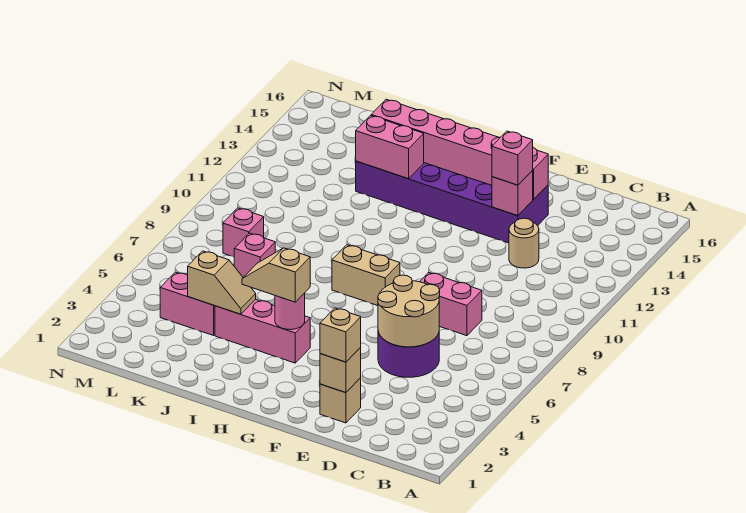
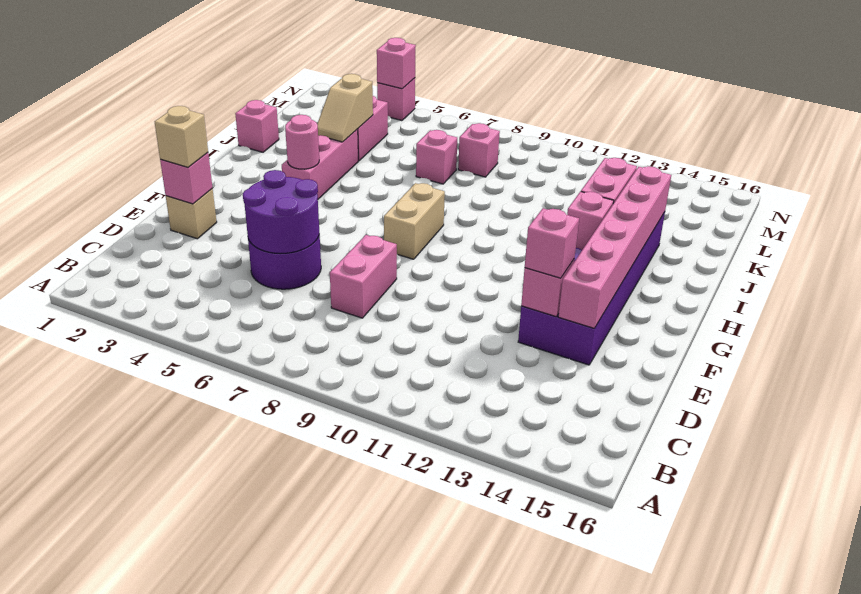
tan round brick D5:E6 level 2 -> purple round brick D5:E6 level 2
tan round brick D12 level 1 -> none
tan brick E2 level 2 -> pink brick E2 level 2
tan slope H4:I4 level 3 top H -> none
none -> pink brick H13 level 2
none -> pink brick J1 level 1
none -> pink brick N4 level 1
none -> pink brick N4 level 2

